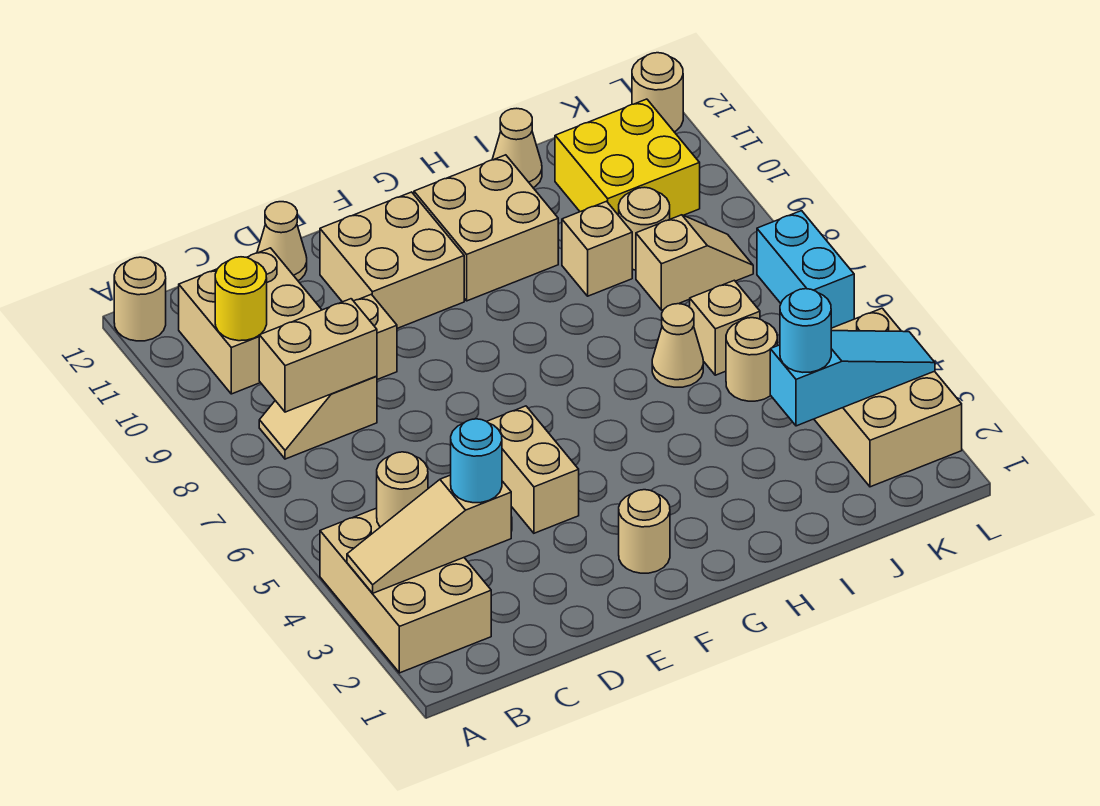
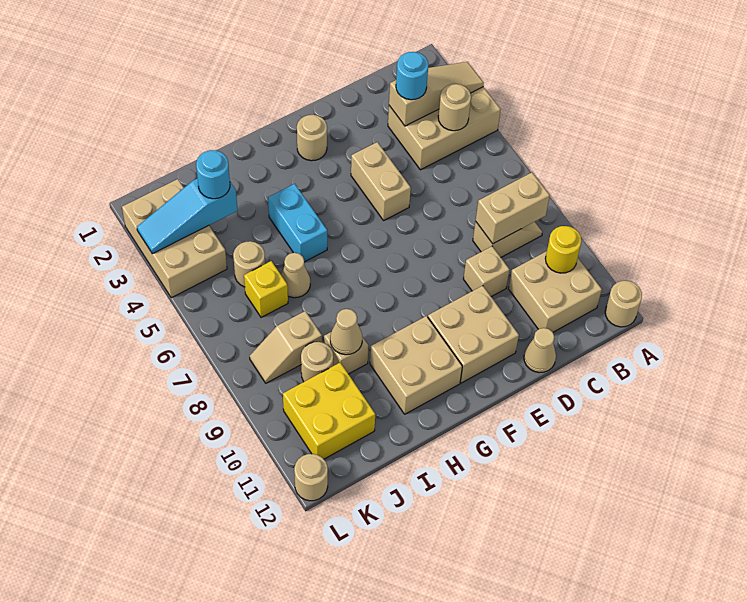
tan brick A2:B4 level 1 -> tan brick A3:C4 level 1
tan cone I12 level 1 -> tan cone I9 level 2
tan brick J6 level 1 -> yellow brick J6 level 1
cyan brick L6:L7 level 1 -> cyan brick H4:H5 level 1

